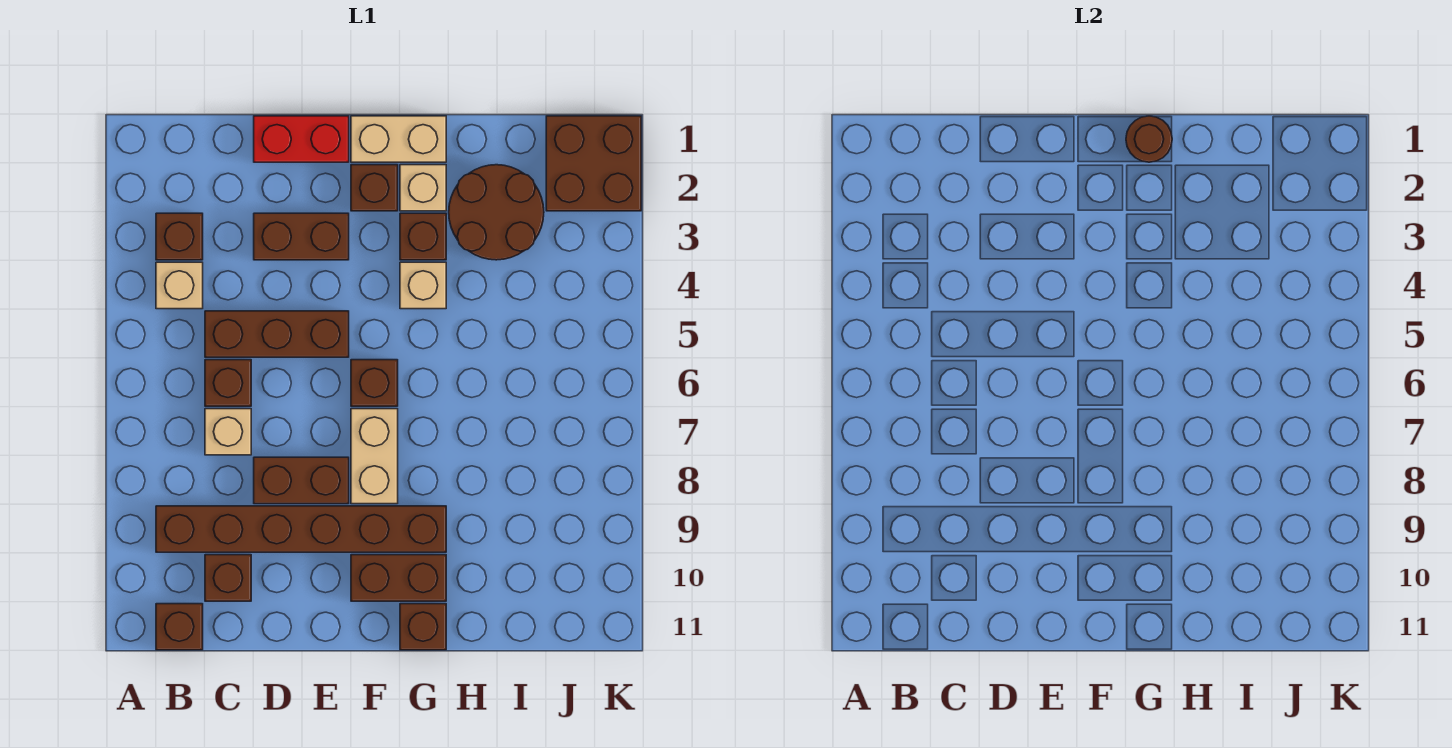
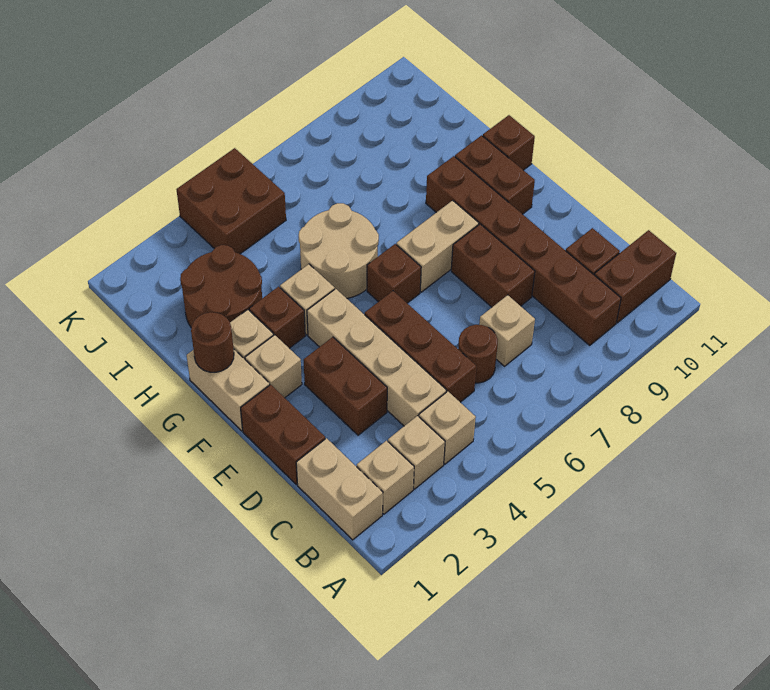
none -> tan brick B1:C1 level 1
none -> tan brick B2 level 1
brown brick B3 level 1 -> tan brick B3 level 1
brown brick B11 level 1 -> brown brick B10:B11 level 1
none -> tan brick C4:F4 level 1
brown brick C6 level 1 -> brown round brick C6 level 1
red brick D1:E1 level 1 -> brown brick D1:E1 level 1
brown brick F2 level 1 -> tan brick F2 level 1
none -> tan round brick G5:H6 level 1
brown brick J1:K2 level 1 -> brown brick J4:K5 level 1

